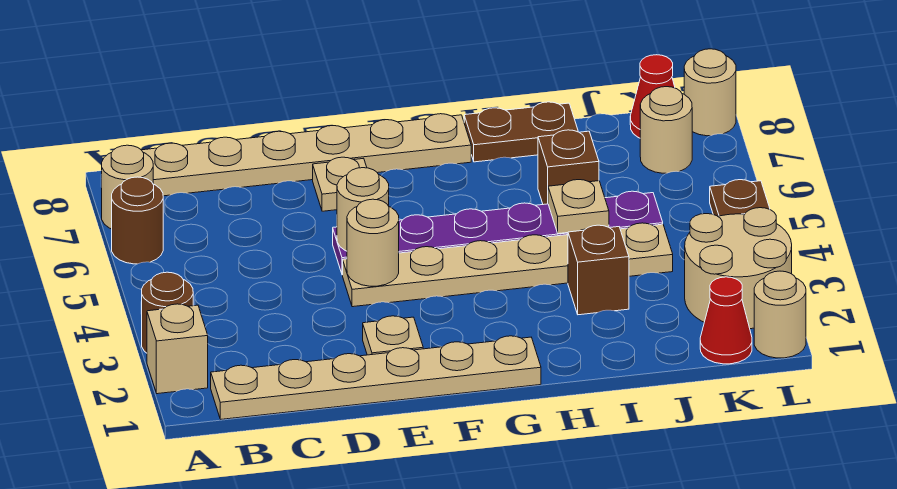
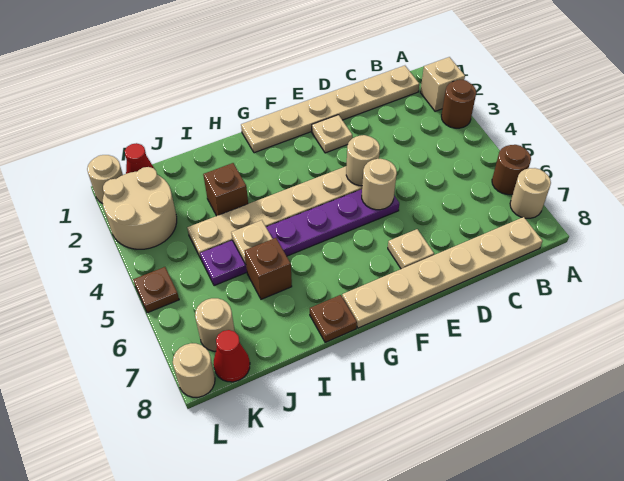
brown plate H8:I8 level 1 -> brown plate H8 level 1

